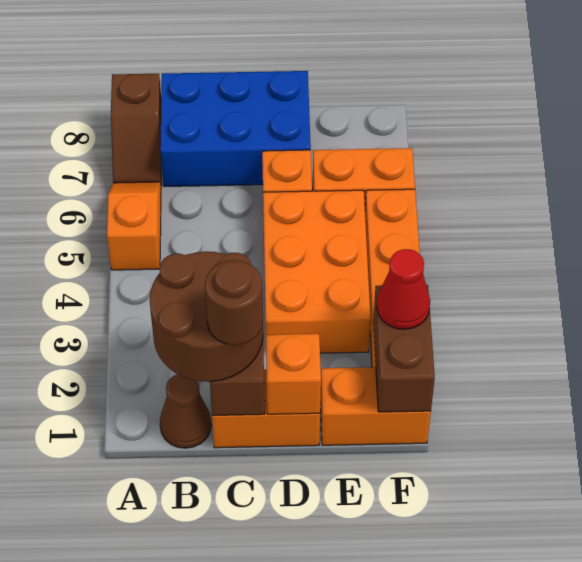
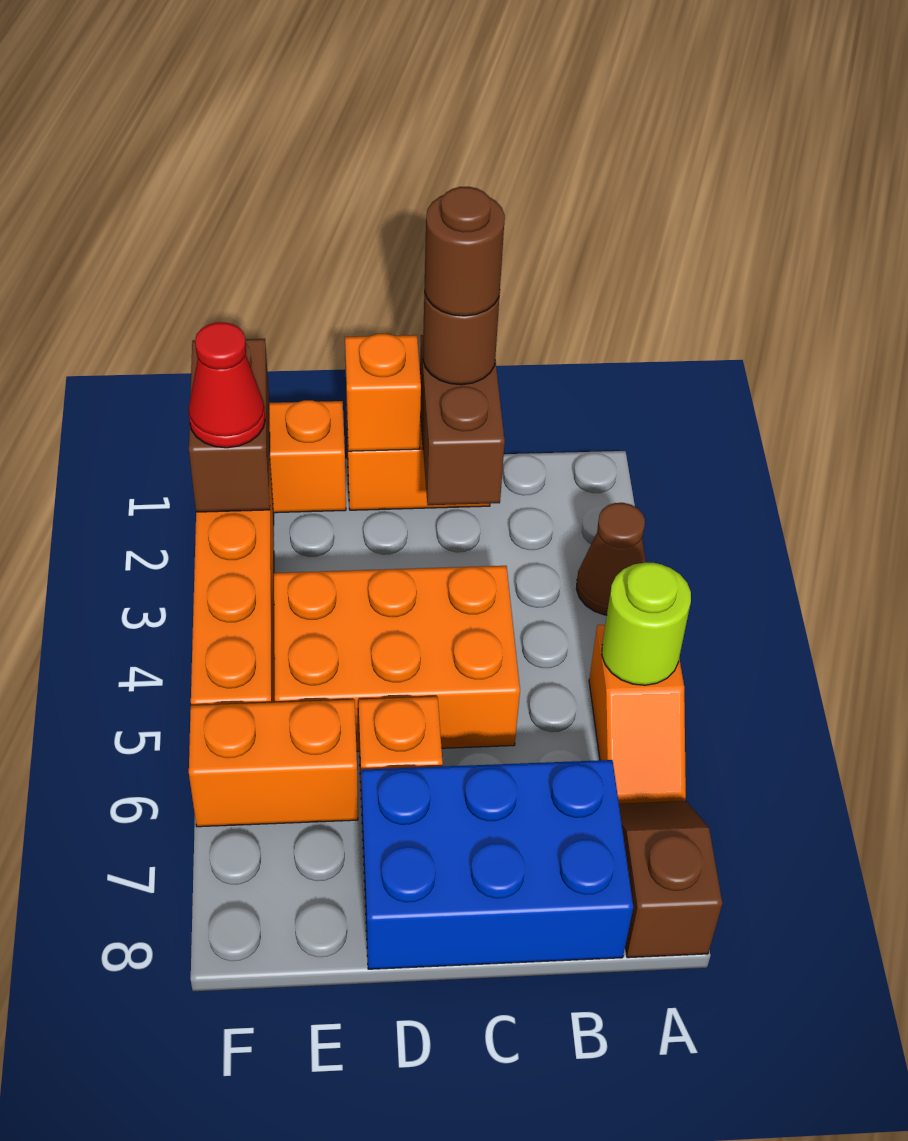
none -> lime round brick A5 level 2
brown cone B1 level 1 -> brown cone A3 level 1
brown round brick B1:C2 level 3 -> brown round brick C1 level 3
orange brick D3:E5 level 1 -> orange brick C4:E5 level 1

